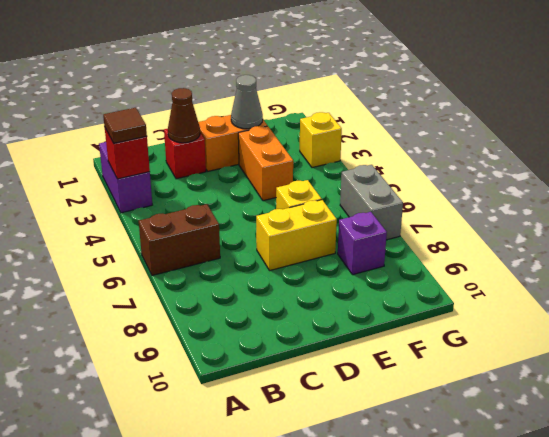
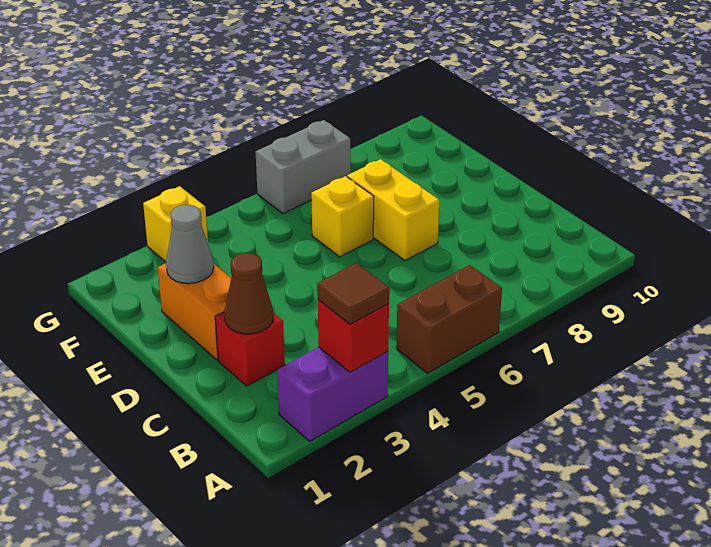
brown brick A6:B6 level 1 -> brown brick A5:A6 level 1
orange brick E3:E4 level 1 -> none
purple brick F8 level 1 -> none

